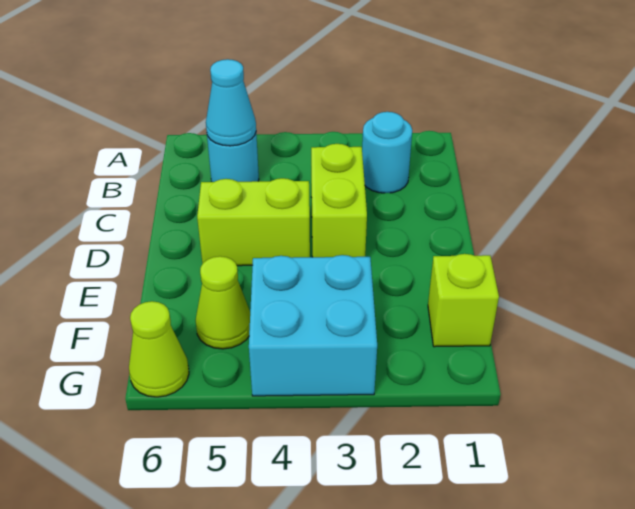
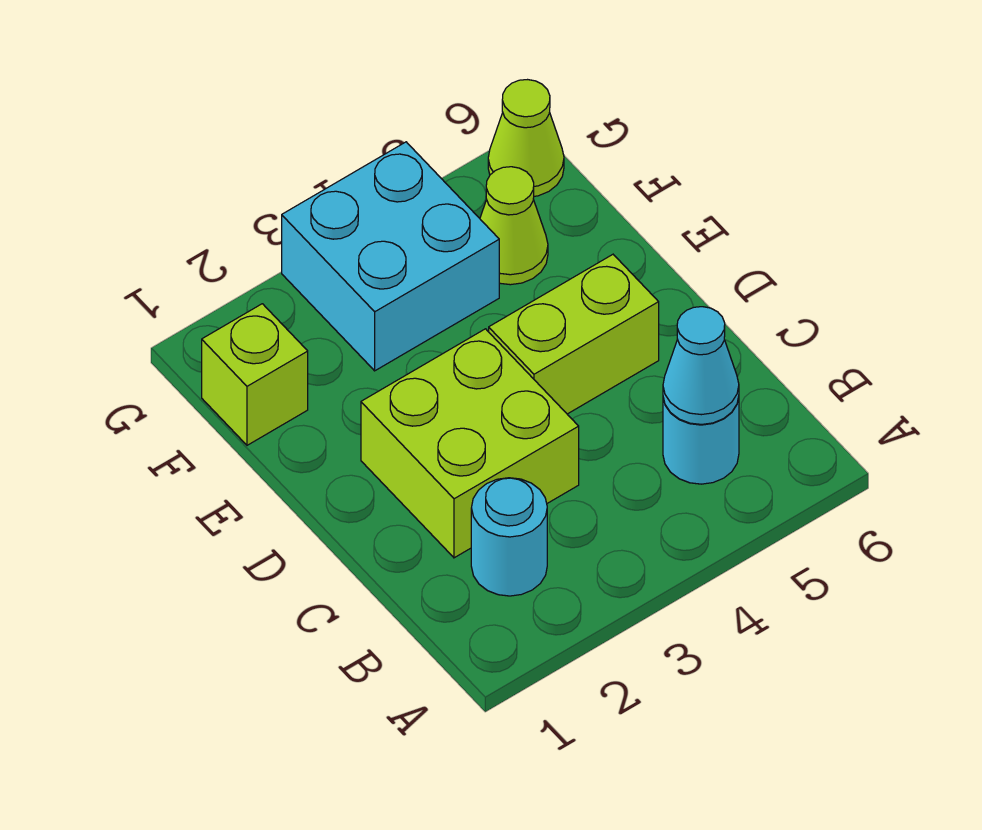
lime brick C3:D3 level 1 -> lime brick C2:D3 level 1

